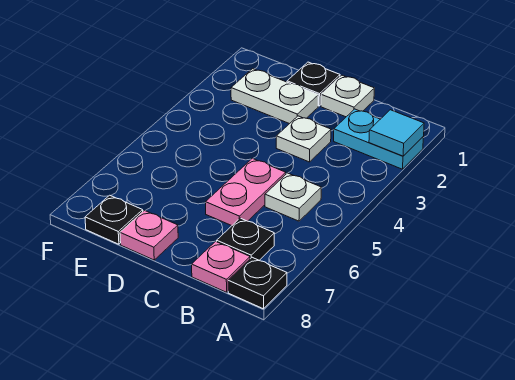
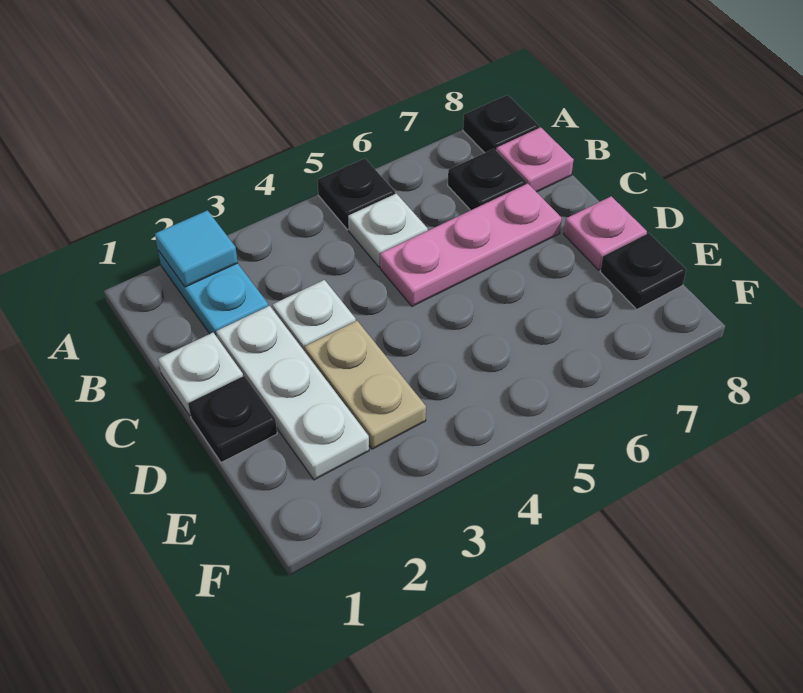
none -> black plate A5 level 1
pink plate C5:C6 level 1 -> pink plate C5:C7 level 1
white plate D2:E2 level 1 -> white plate C2:E2 level 1
none -> tan plate D3:E3 level 1

